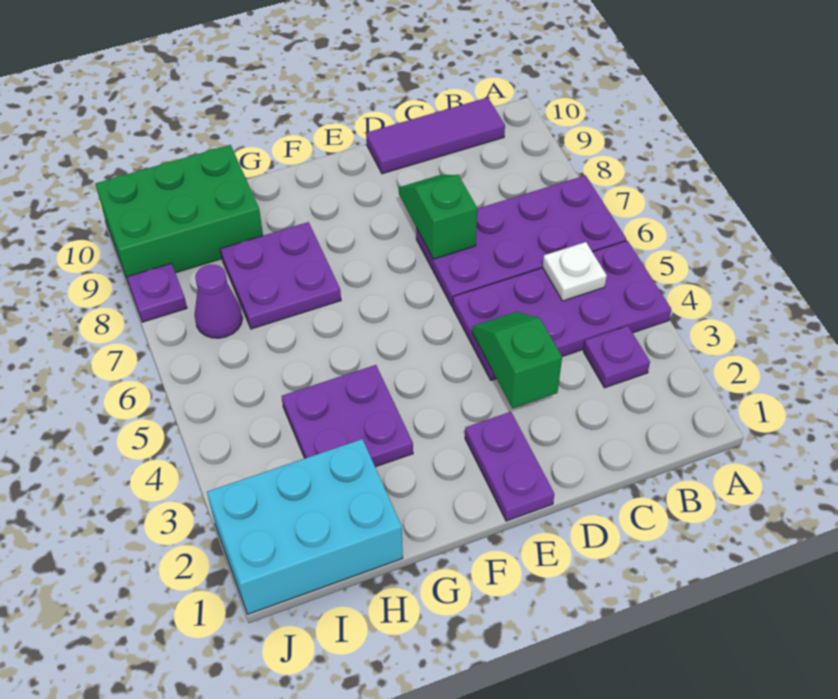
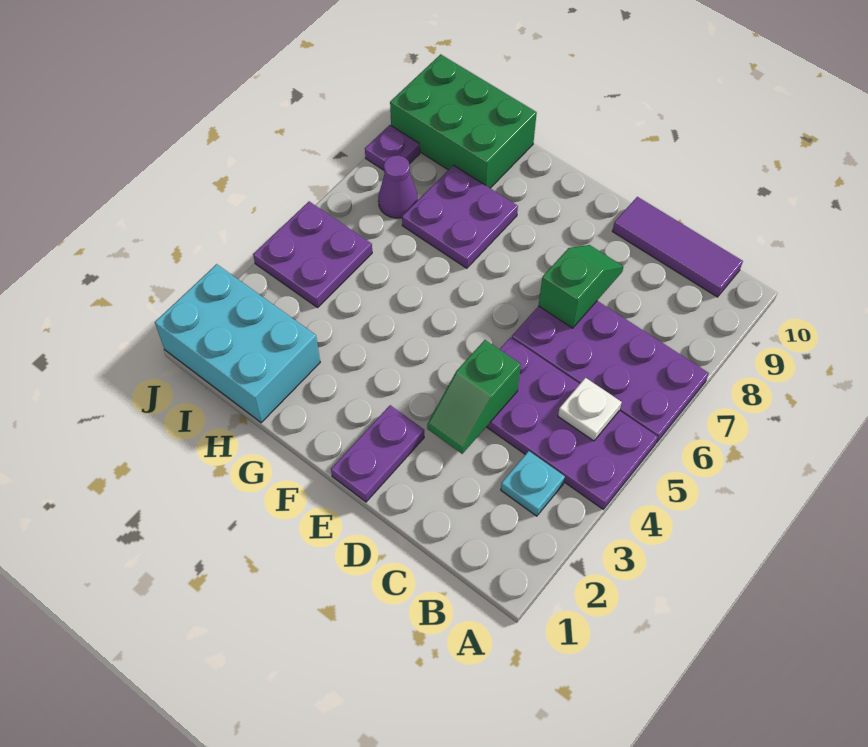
purple plate B3 level 1 -> cyan plate B3 level 1
green slope D3:D4 level 2 top 3 -> green slope D3:D4 level 2 top 4
purple plate G3:H4 level 1 -> purple plate I4:J5 level 1

